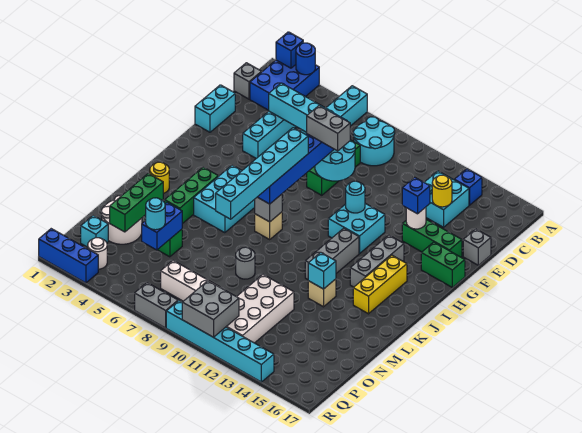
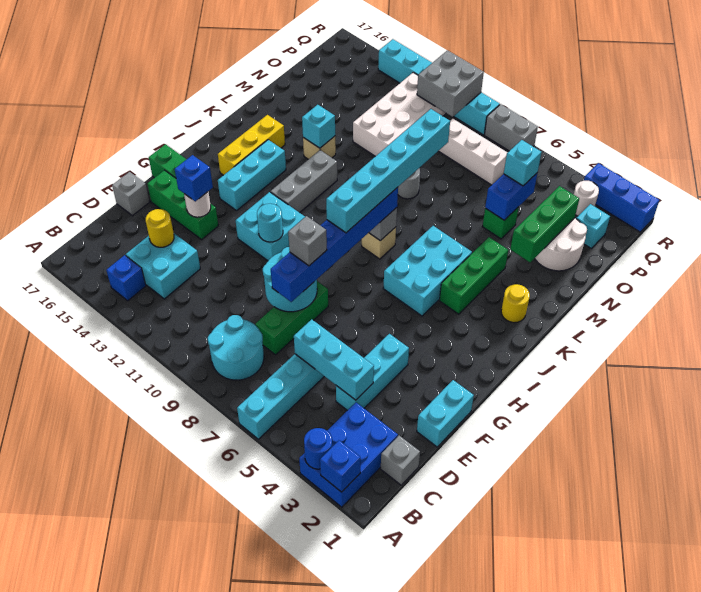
grey brick F8:F9 level 4 -> grey brick F8 level 4
grey brick H14:J14 level 1 -> cyan brick H14:J14 level 1
cyan round brick O5 level 3 -> cyan brick O5 level 3

